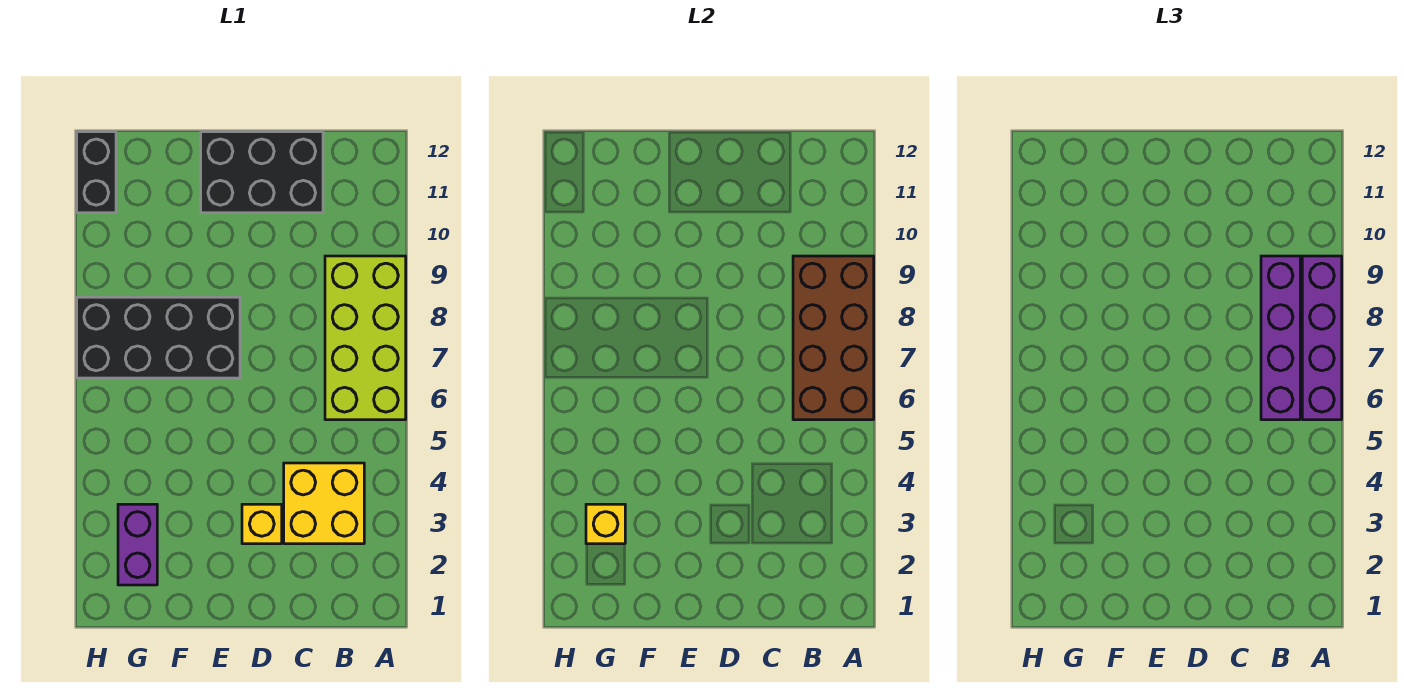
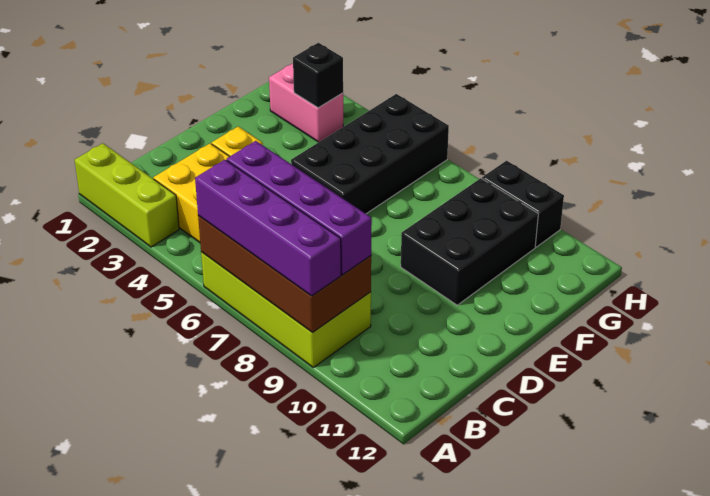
none -> lime brick A1:A3 level 1
black brick C11:E12 level 1 -> black brick E9:G10 level 1
black brick E7:H8 level 1 -> black brick E5:H6 level 1
purple brick G2:G3 level 1 -> pink brick G2:G3 level 1
yellow brick G3 level 2 -> black brick G3 level 2
black brick H11:H12 level 1 -> black brick H9:H10 level 1

